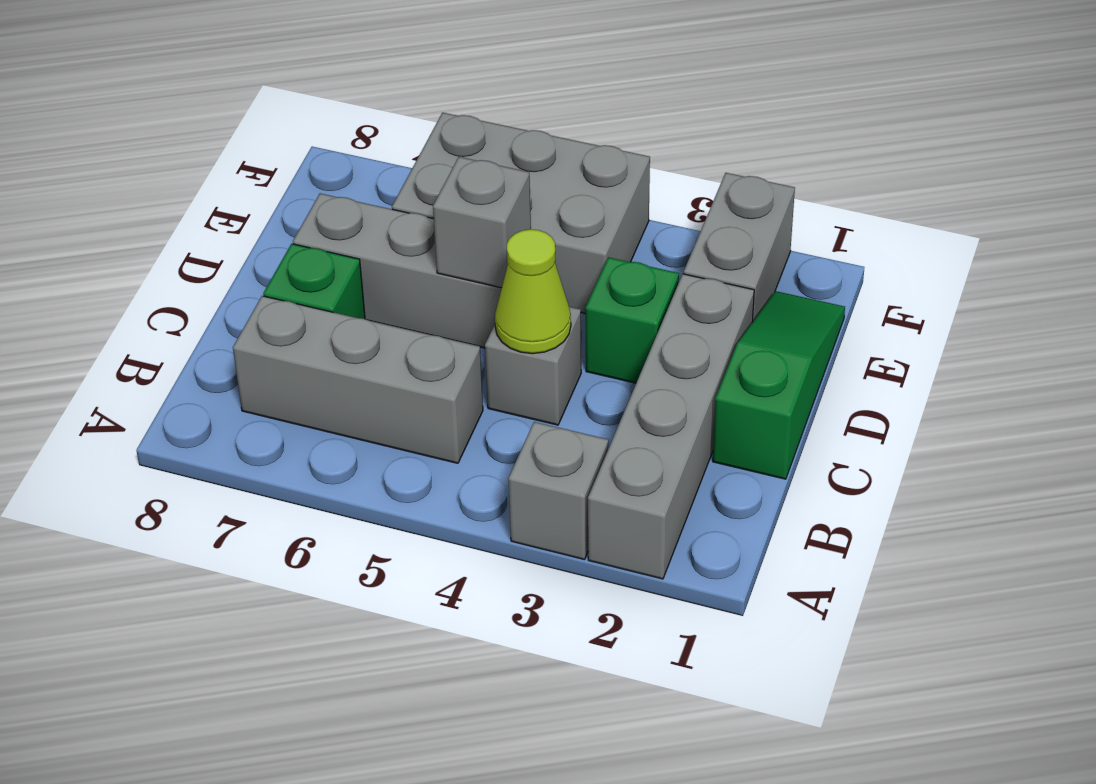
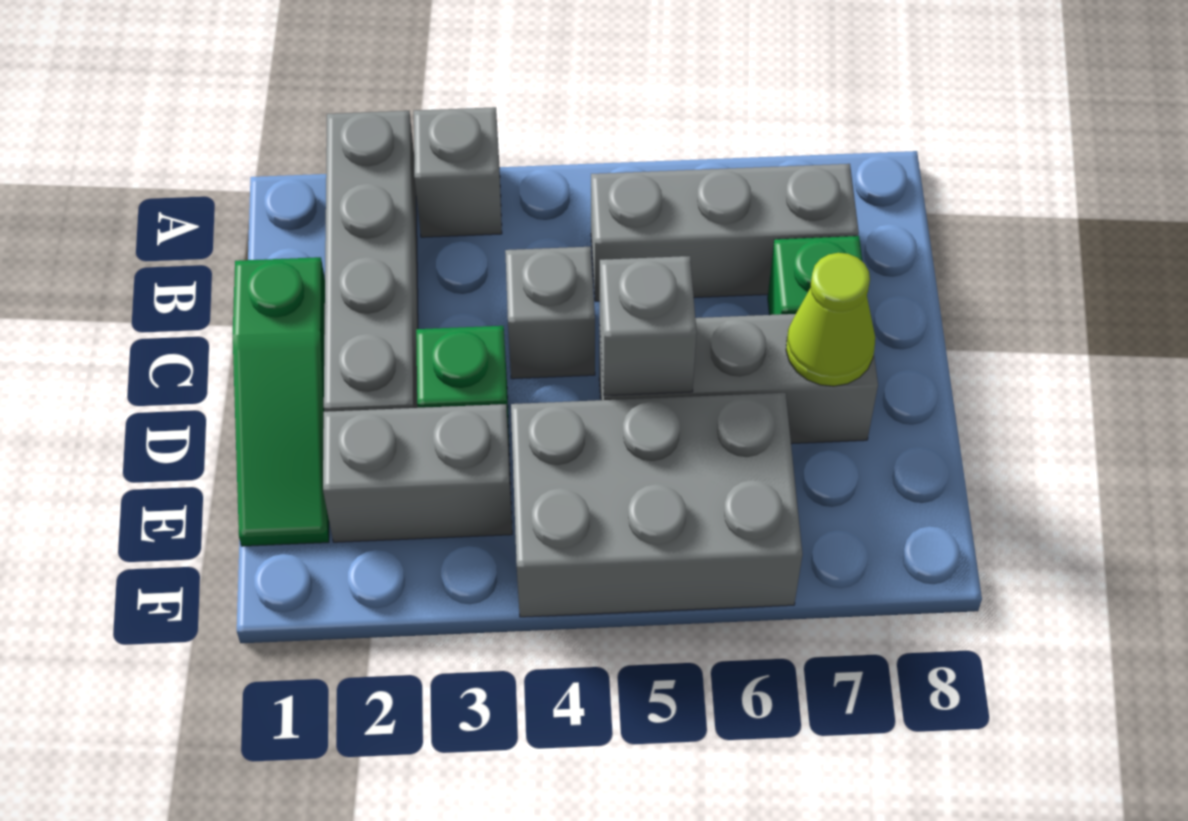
lime cone C4 level 2 -> lime cone D7 level 2
grey brick E2:F2 level 1 -> grey brick E2:E3 level 1

